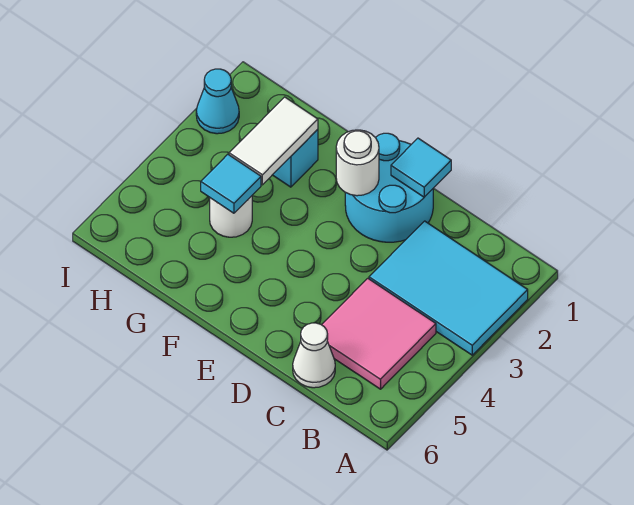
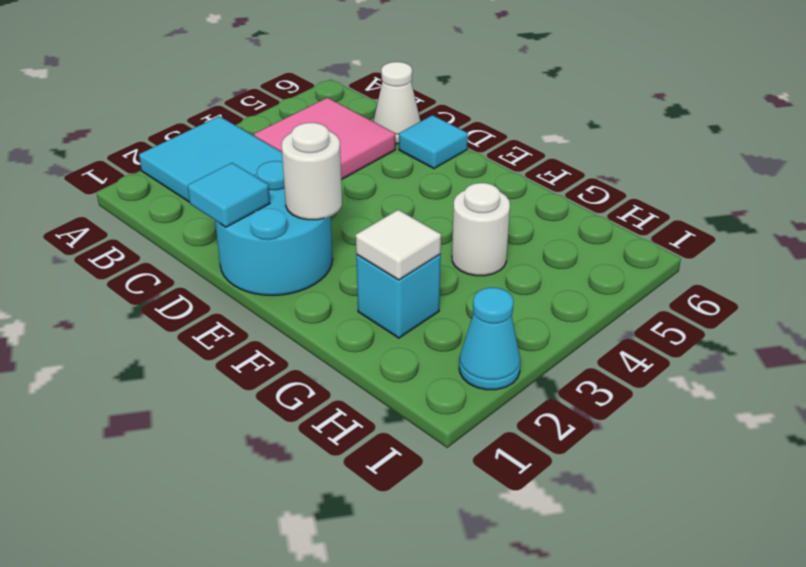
white tile G2:G3 level 2 -> white tile G2 level 2
cyan tile G4 level 2 -> cyan tile D6 level 1

